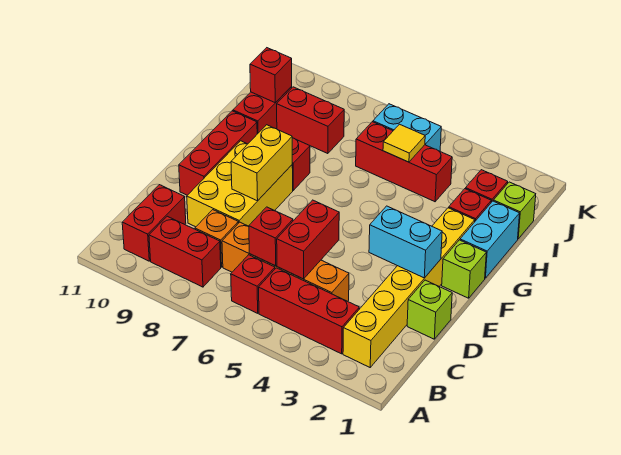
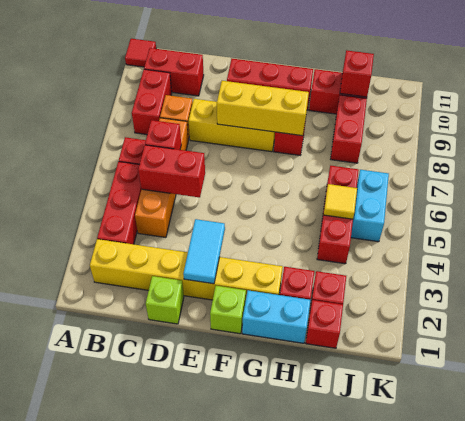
none -> red tile A11 level 1
yellow brick D8:F9 level 1 -> yellow brick D8:F8 level 1
cyan brick E2:E3 level 2 -> cyan tile E2:E3 level 2
yellow brick E8:F8 level 2 -> yellow brick E8:G8 level 2
lime brick I1 level 1 -> red brick I1 level 1

